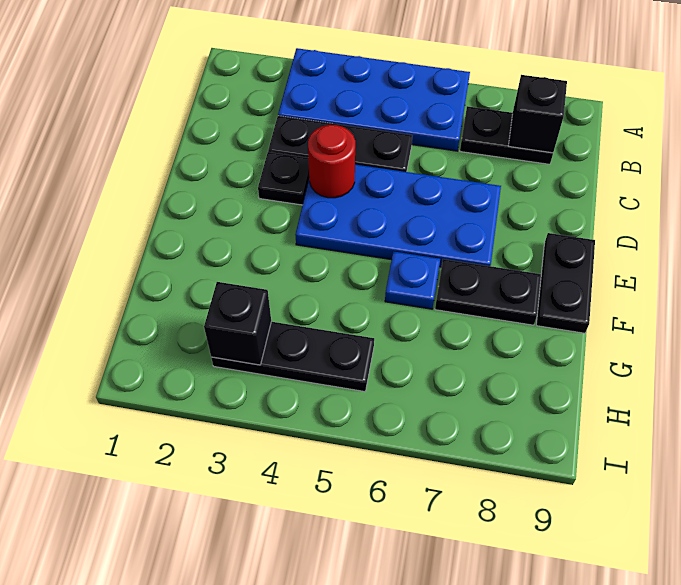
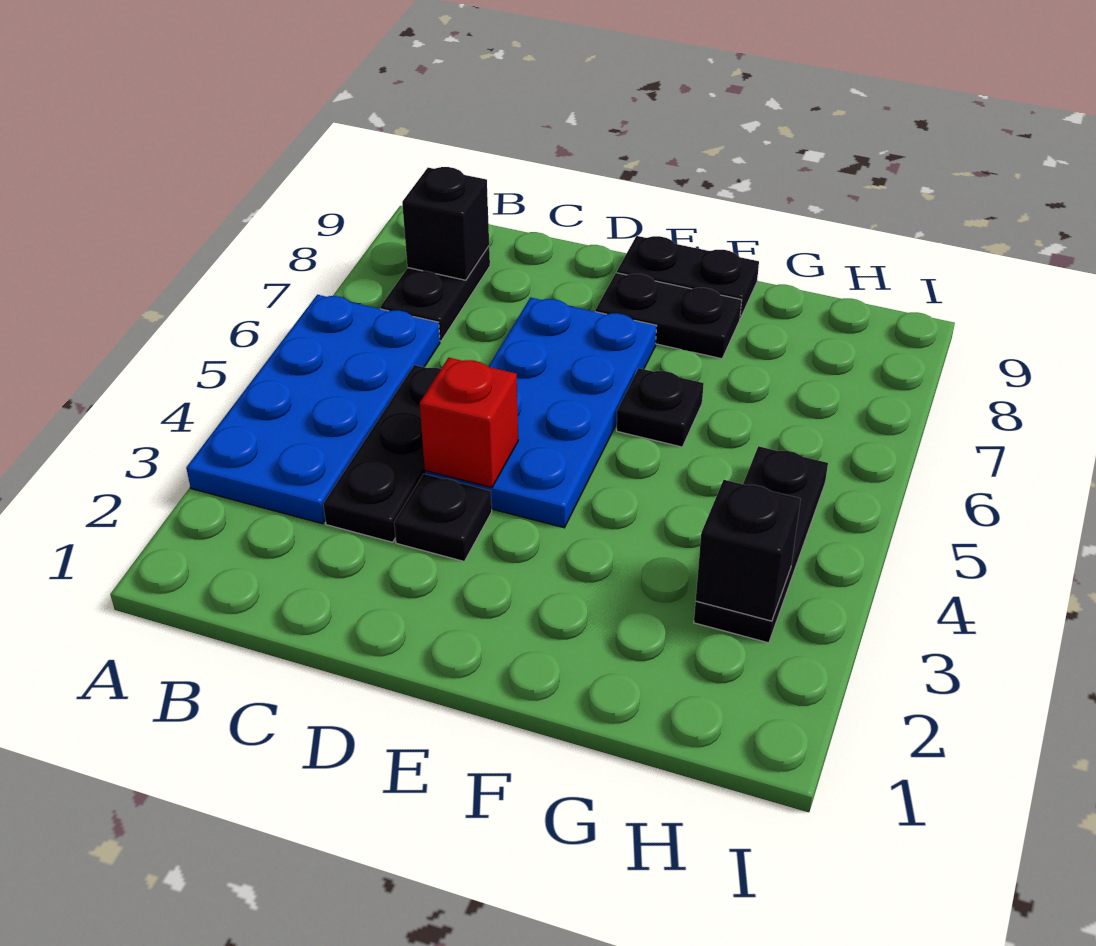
red round brick D4 level 2 -> red brick D4 level 2
blue plate F6 level 1 -> black plate F6 level 1
black plate F7:F8 level 1 -> black plate E8:F8 level 1

